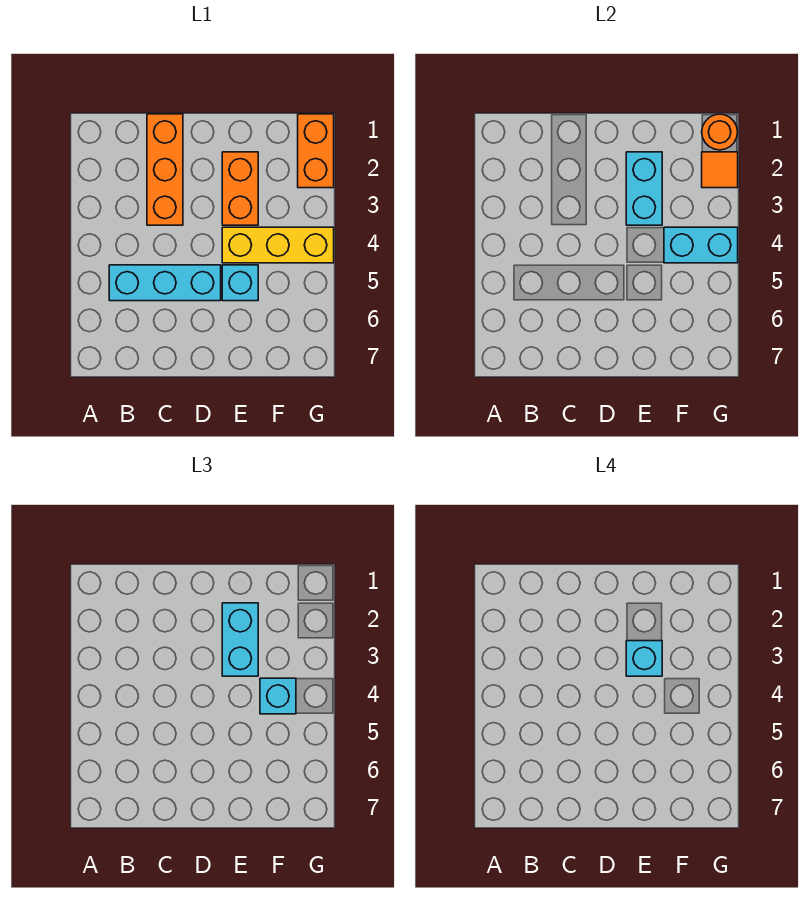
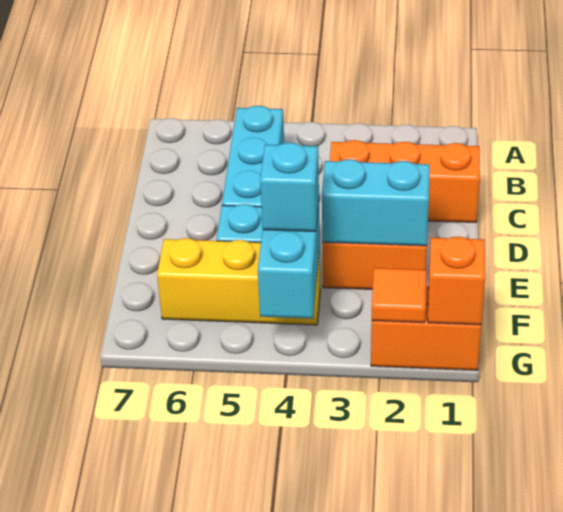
cyan brick E2:E3 level 3 -> none
cyan brick E3 level 4 -> none
yellow brick E4:G4 level 1 -> yellow brick F4:F6 level 1
orange round brick G1 level 2 -> orange brick G1 level 2

